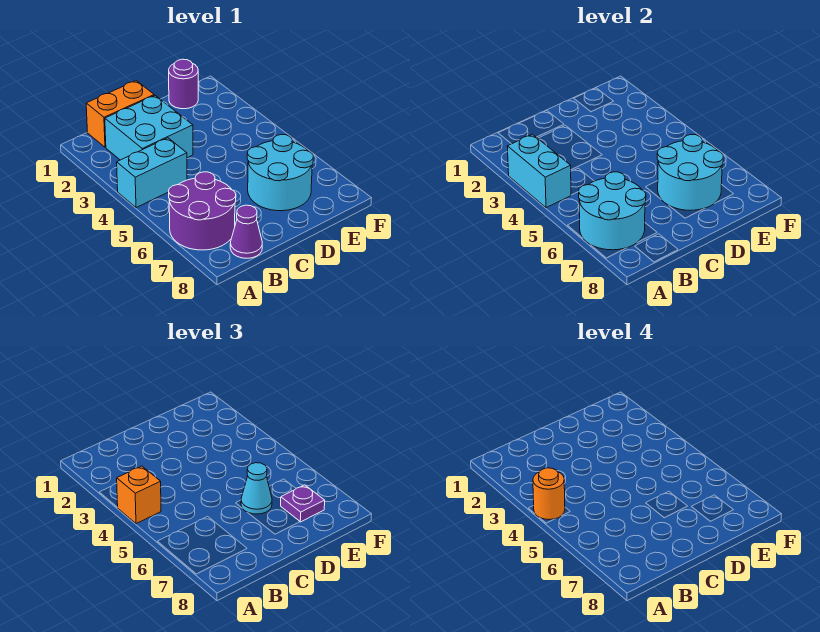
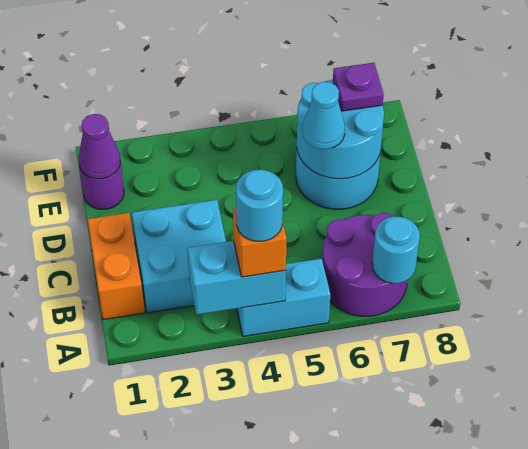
cyan brick A4:B4 level 1 -> cyan brick A4:A5 level 1
orange round brick A4 level 4 -> cyan round brick A4 level 4
cyan round brick A6:B7 level 2 -> cyan round brick A7 level 2
purple cone B8 level 1 -> purple cone E1 level 2

